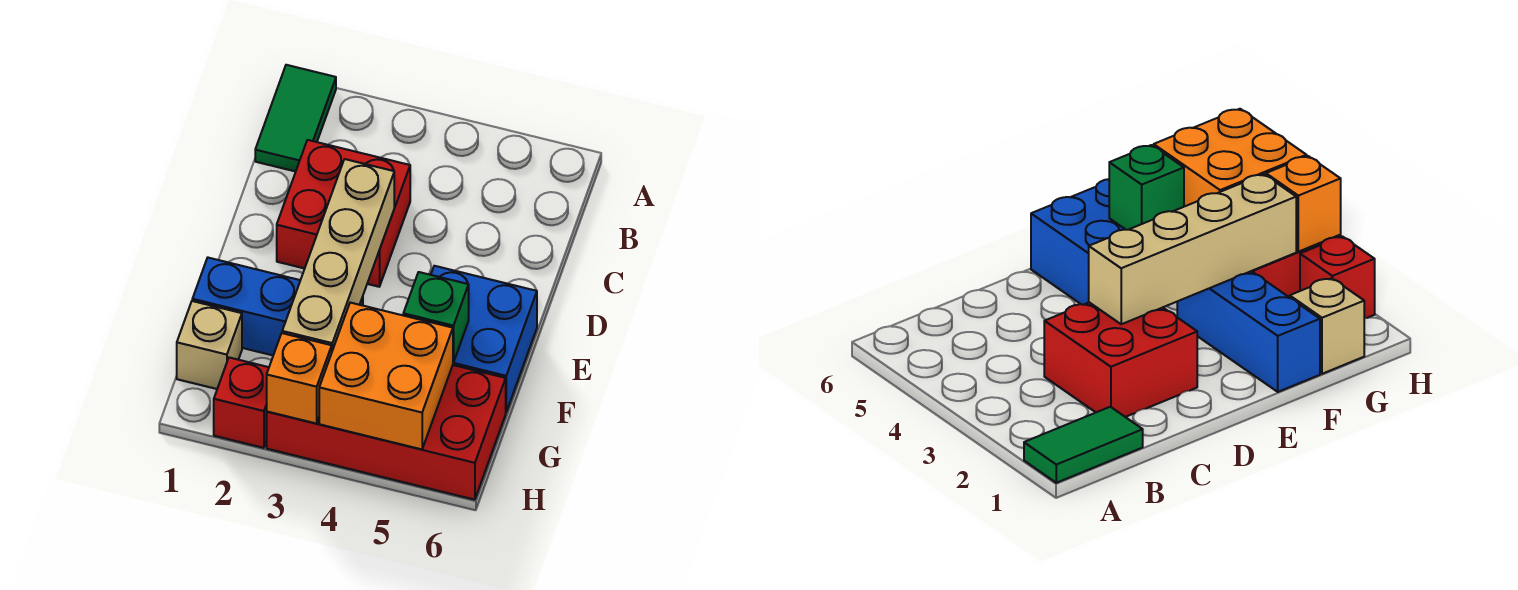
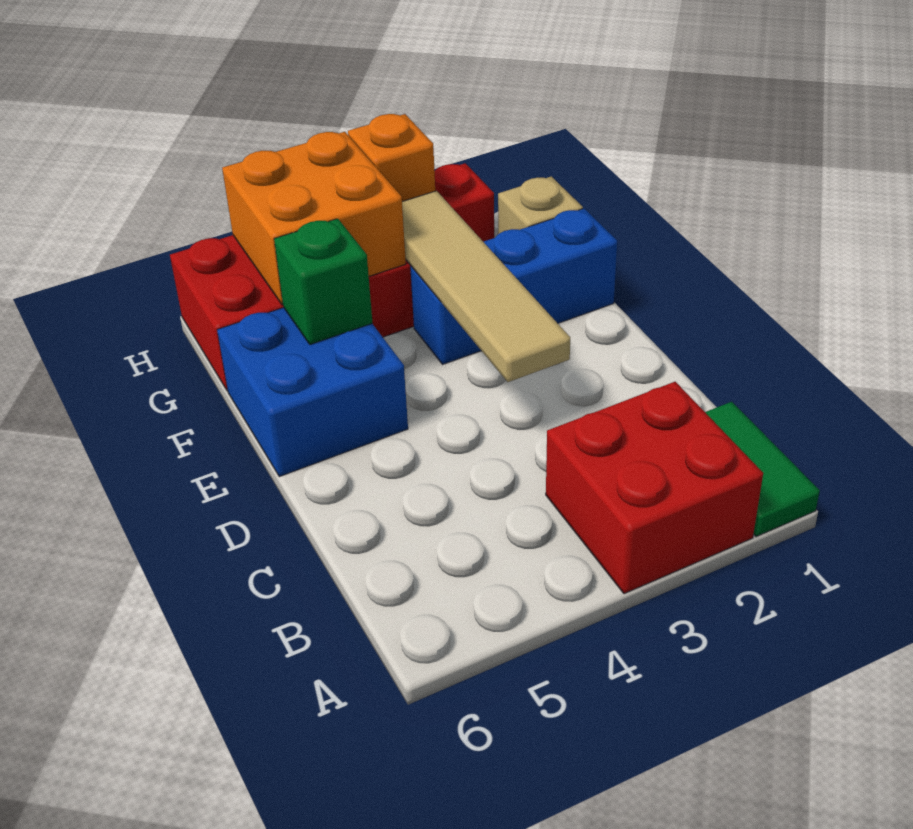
red brick C2:D3 level 1 -> red brick A2:B3 level 1
tan brick D3:G3 level 2 -> tan tile D3:G3 level 2

